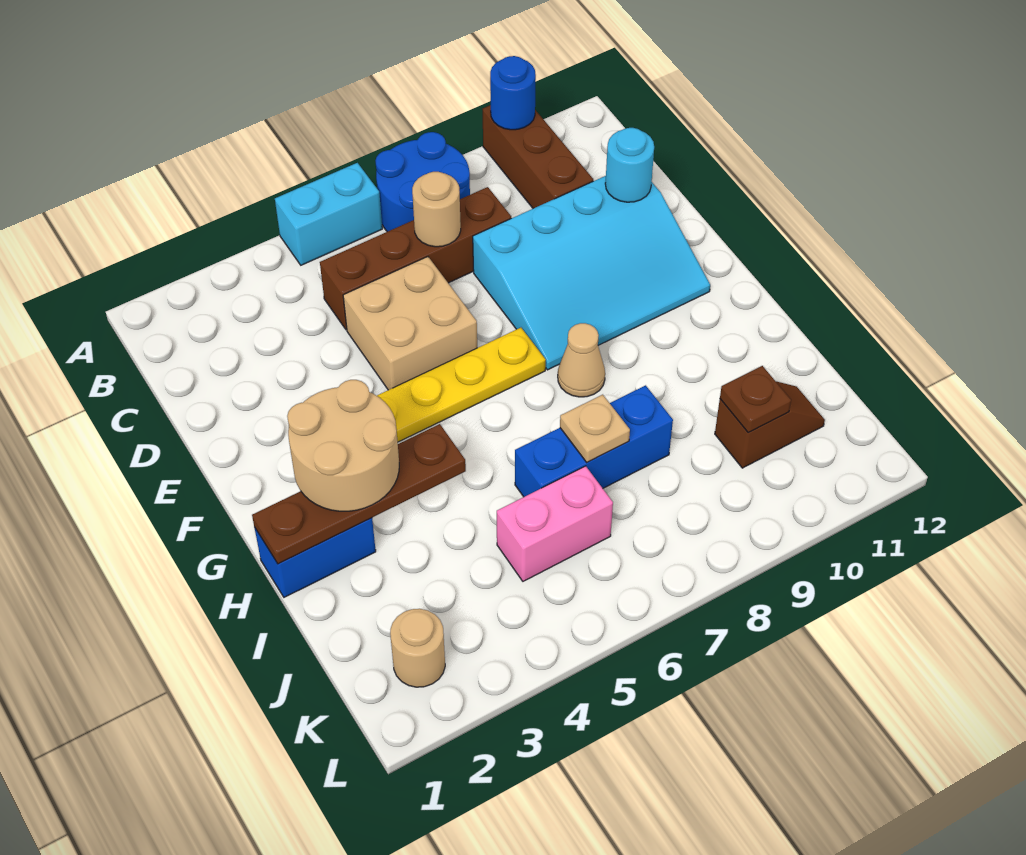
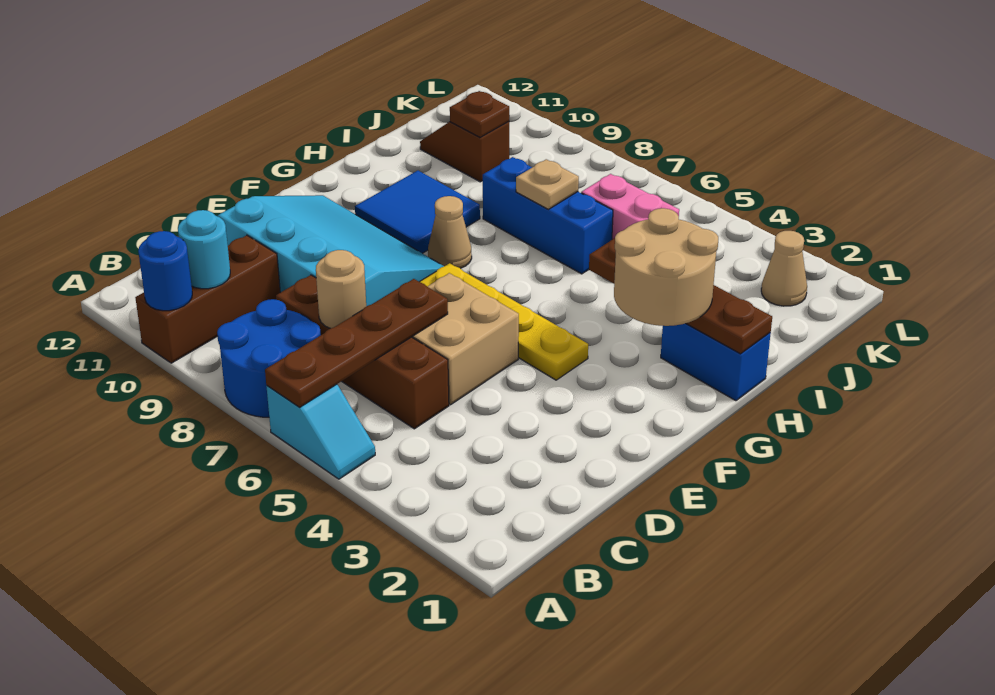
cyan brick A5:A6 level 1 -> cyan slope A5:A6 level 1 top 6
none -> brown plate A6:D6 level 2
cyan round brick D11 level 2 -> cyan round brick B10 level 2
none -> blue tile G9:H10 level 1
tan round brick K2 level 1 -> tan cone K2 level 1

